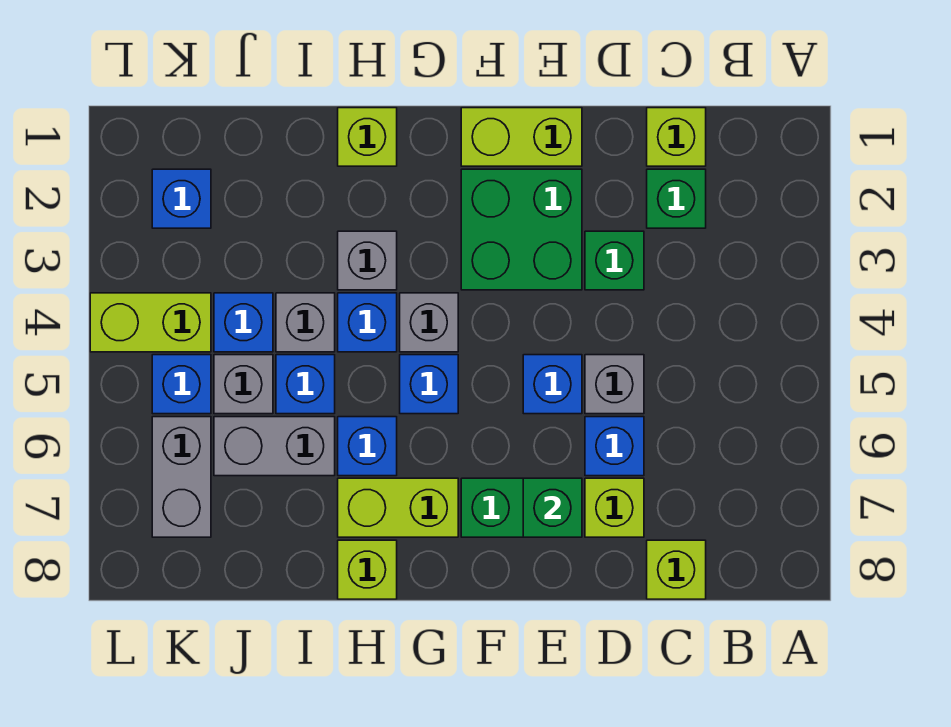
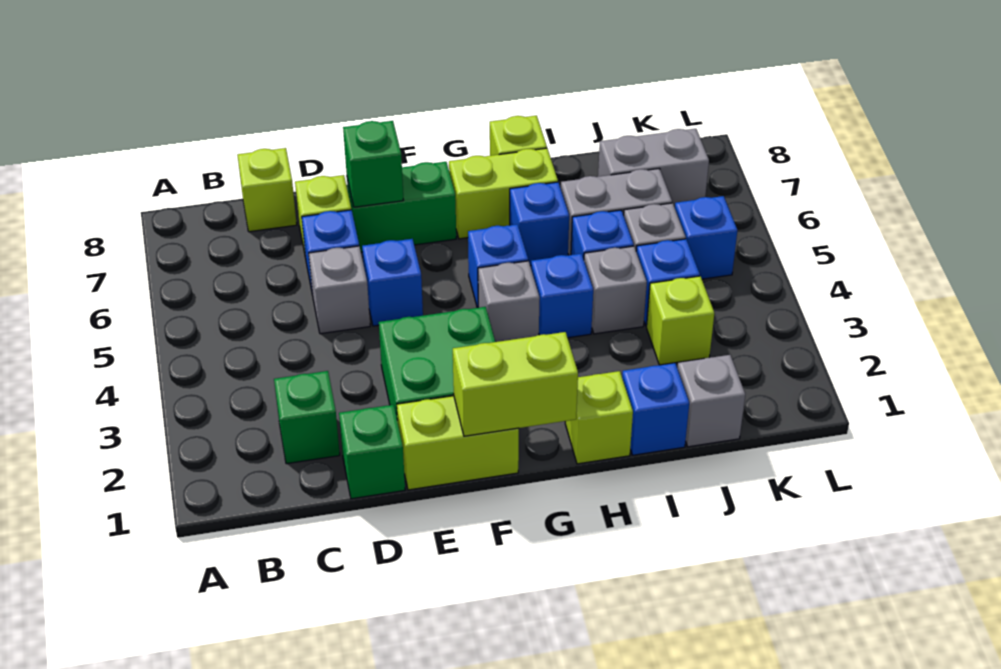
lime brick C1 level 1 -> lime brick J3 level 1
green brick D3 level 1 -> green brick D1 level 1
grey brick H3 level 1 -> grey brick J1 level 1
blue brick K2 level 1 -> blue brick I1 level 1
lime brick K4:L4 level 1 -> lime brick F1:G1 level 2
grey brick K6:K7 level 1 -> grey brick J7:K7 level 1

